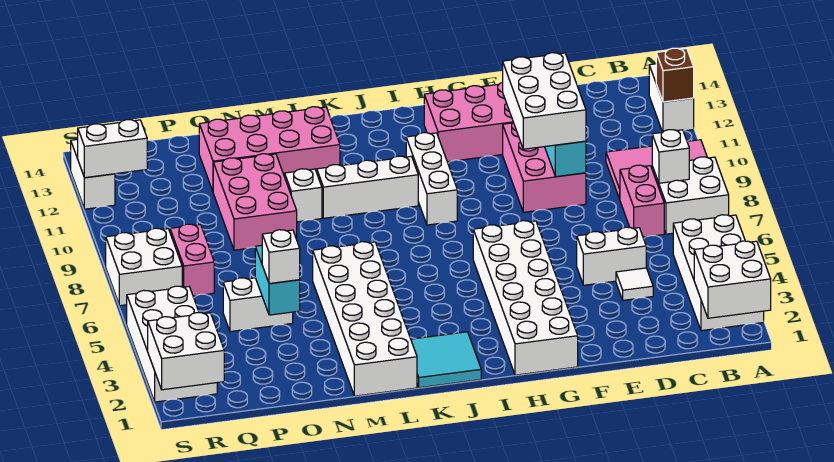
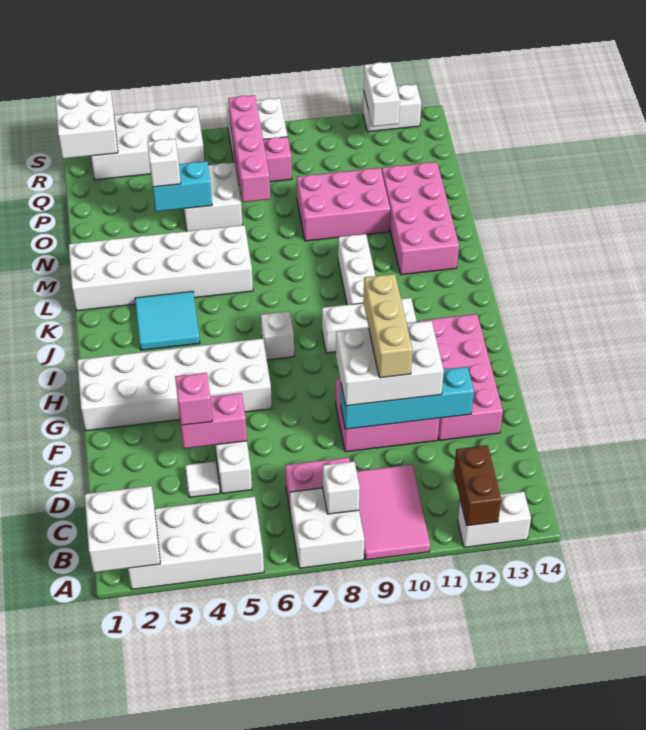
brown brick A12 level 2 -> brown brick A12:B12 level 2
none -> pink brick E4:E5 level 2
none -> pink brick E4 level 3
none -> tan brick E10:G10 level 4
cyan tile J1:K2 level 1 -> cyan tile J3:K4 level 1
white brick M10 level 1 -> white brick I7 level 1
white brick O5:P5 level 1 -> white brick O5:P6 level 1
none -> pink brick O7:R7 level 2

